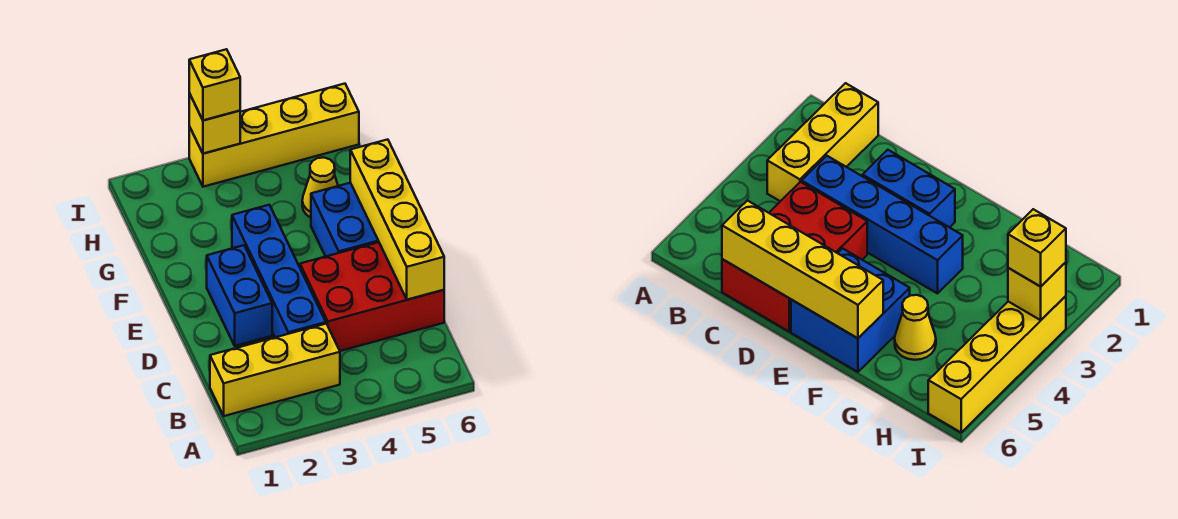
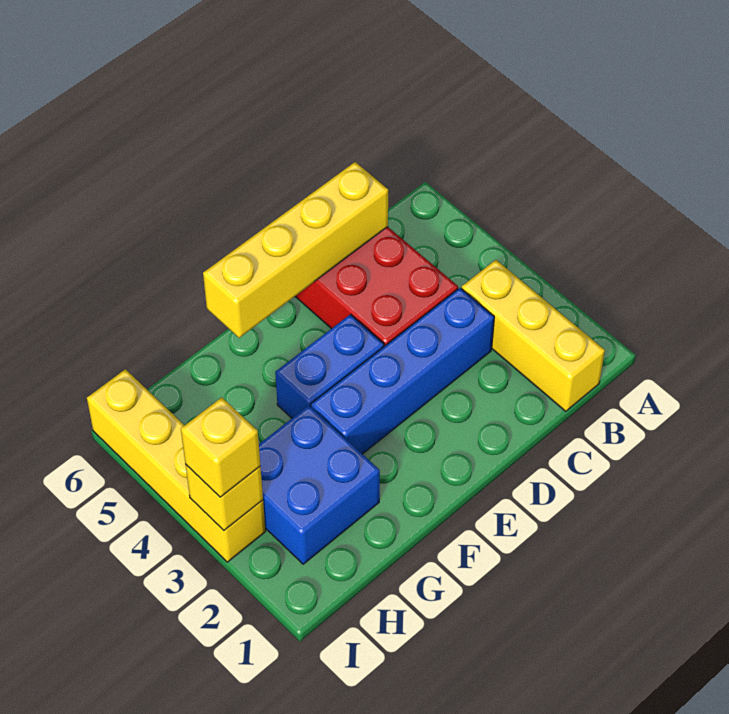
blue brick D2:E2 level 1 -> blue brick E4:F4 level 1
blue brick E5:F6 level 1 -> blue brick G2:H3 level 1
yellow cone G5 level 1 -> none

